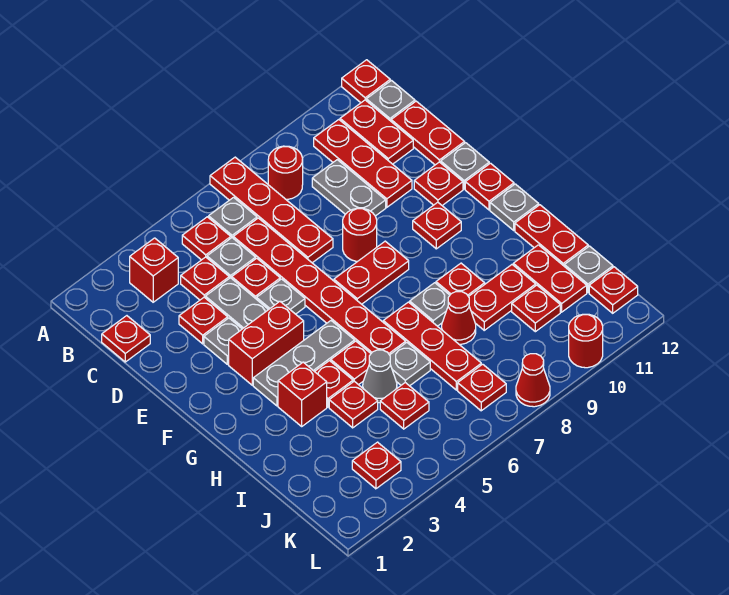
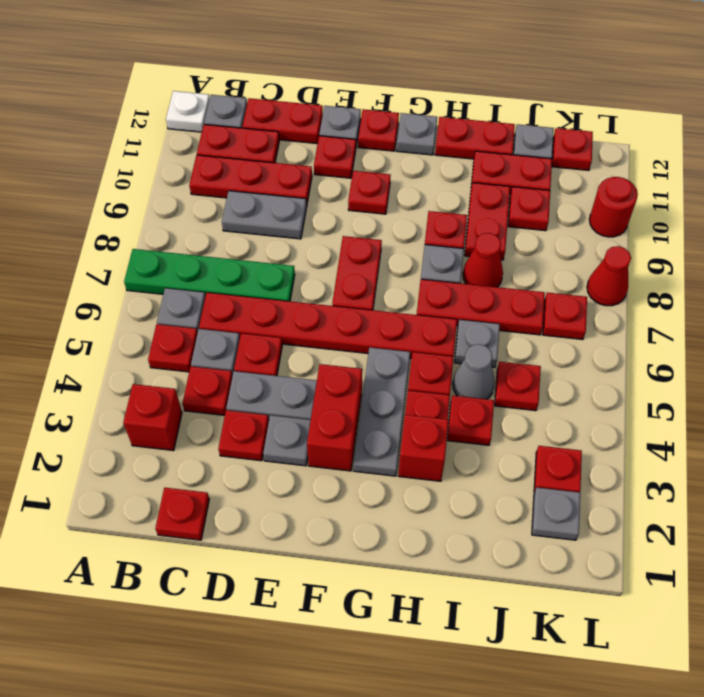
red plate A7:D7 level 1 -> green plate A7:D7 level 1
red plate A12 level 1 -> white plate A12 level 1
red round brick B8 level 1 -> none
grey plate E5 level 1 -> grey plate K2 level 1
red round brick E8 level 1 -> none

